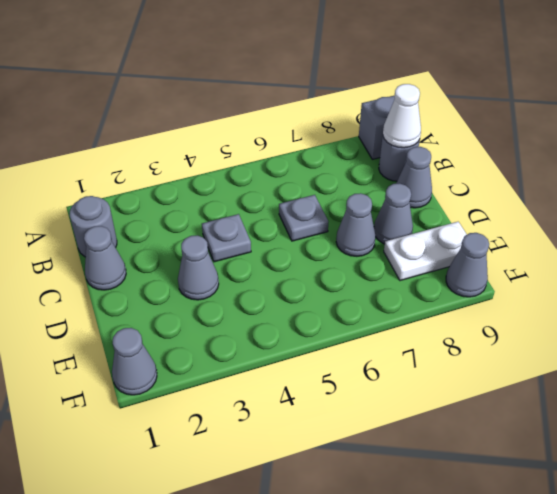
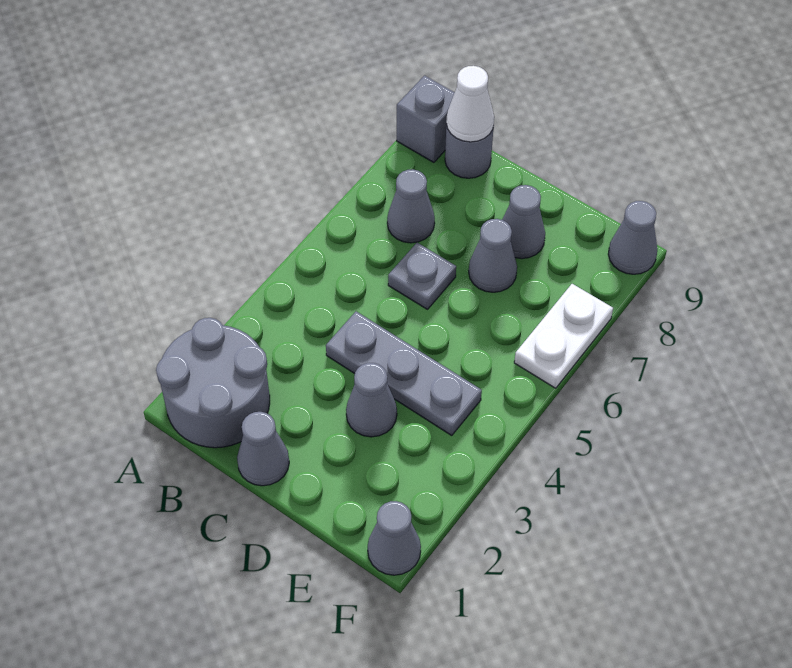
grey round brick B1 level 1 -> grey round brick A1:B2 level 1
grey plate C4 level 1 -> grey plate C4:E4 level 1
grey cone C9 level 1 -> grey cone B7 level 1
white plate E8:E9 level 1 -> white plate F6:F7 level 1

